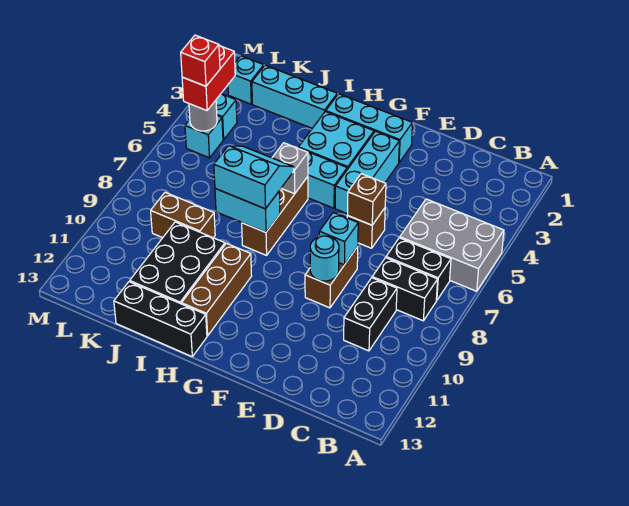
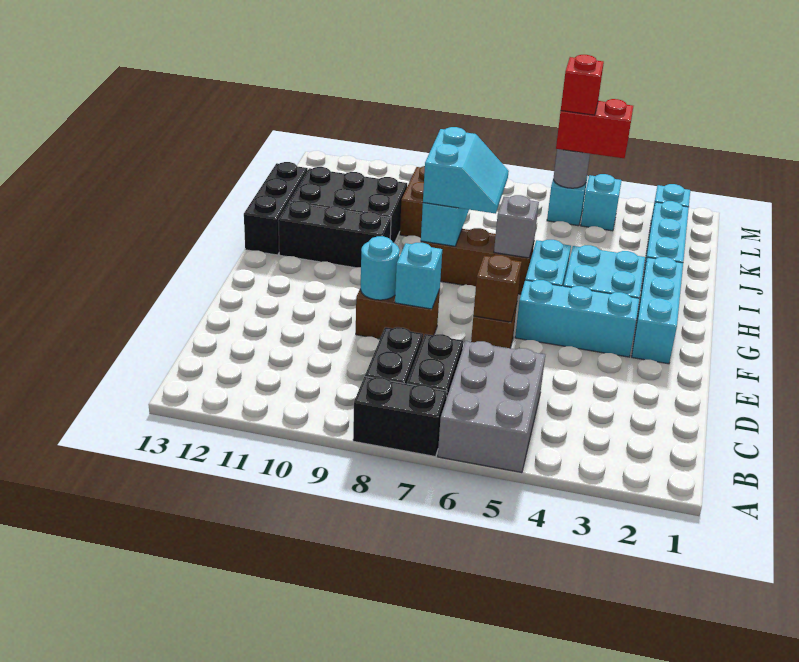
black brick C9:C10 level 1 -> black brick A7:A8 level 1
brown brick H10:H12 level 1 -> black brick H10:H12 level 1

